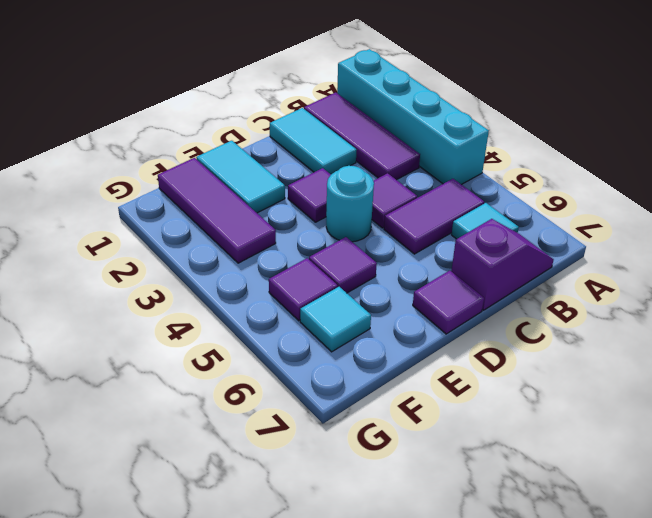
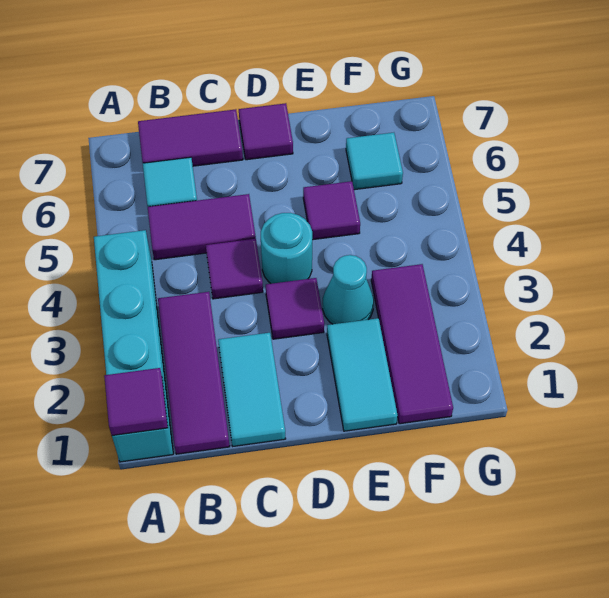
purple slope B7:C7 level 1 top C -> purple tile B7:C7 level 1
none -> cyan cone E3 level 1
purple tile F5 level 1 -> purple tile A1 level 2

